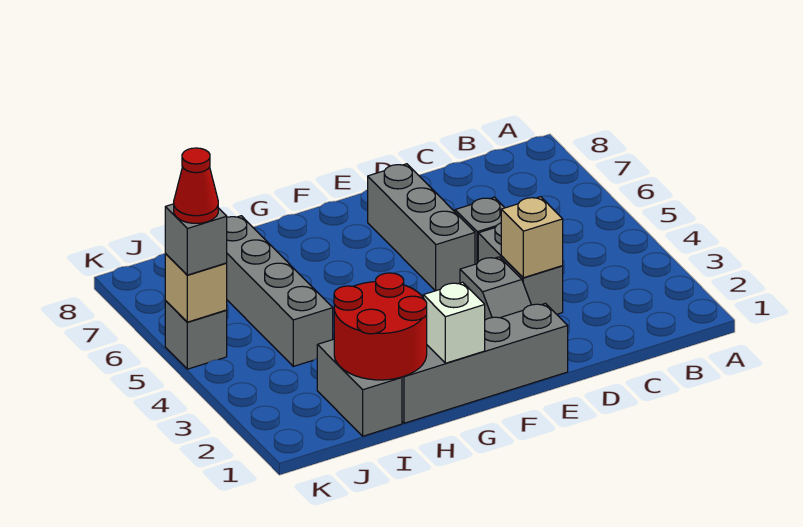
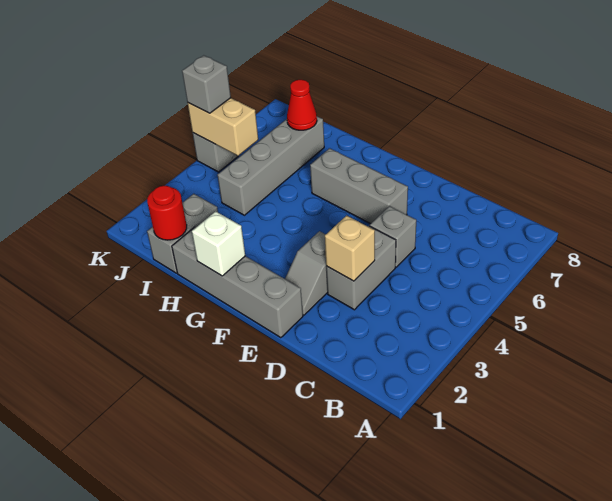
grey brick E5:E7 level 1 -> grey brick E6:G6 level 1
red round brick H1:I2 level 2 -> red round brick I1 level 2
tan brick K5 level 2 -> tan brick J5:K5 level 2
red cone K5 level 4 -> red cone I7 level 2

